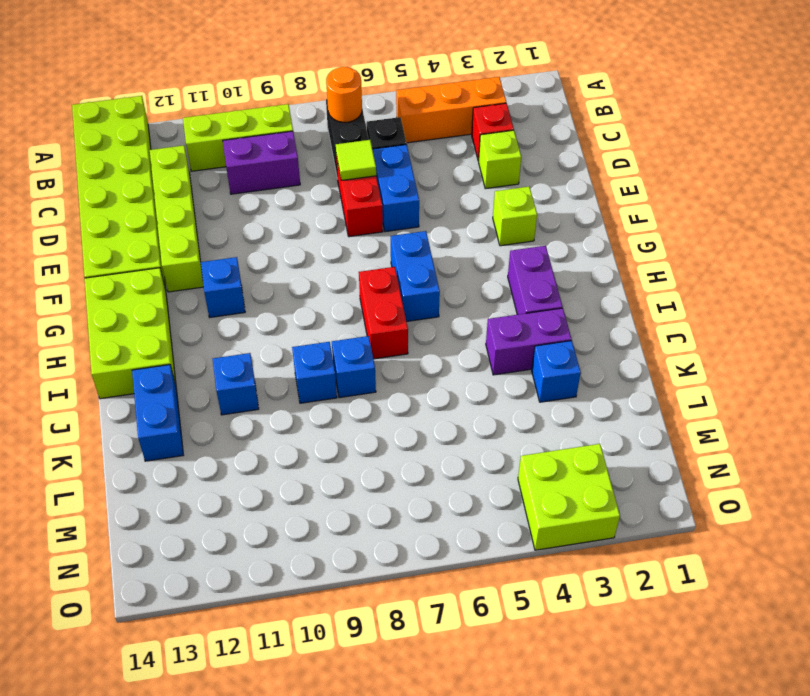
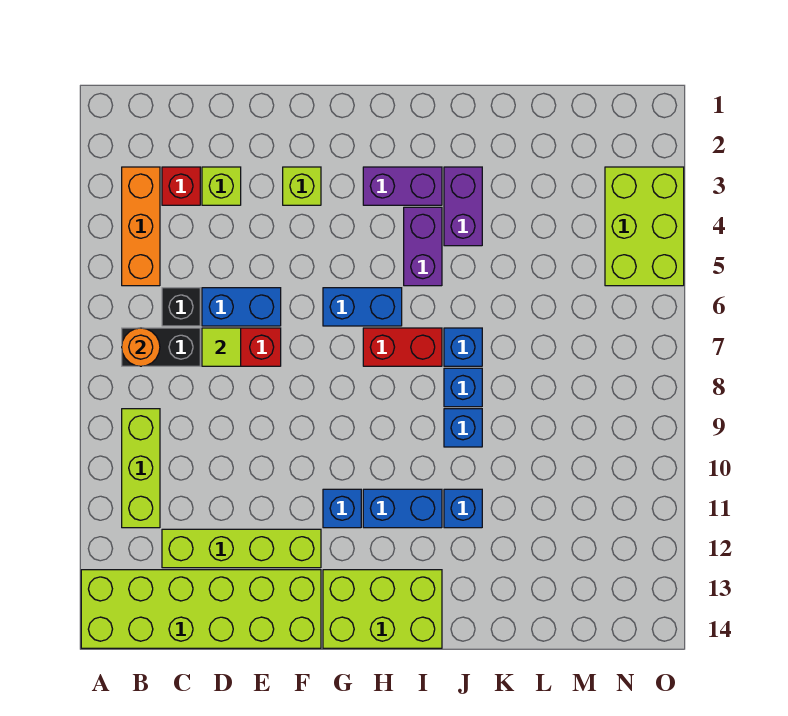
purple brick C9:C10 level 1 -> purple brick I4:I5 level 1
blue brick J13:K13 level 1 -> blue brick H11:I11 level 1
blue brick K3 level 1 -> blue brick J7 level 1
lime brick N3:O4 level 1 -> lime brick N3:O5 level 1

